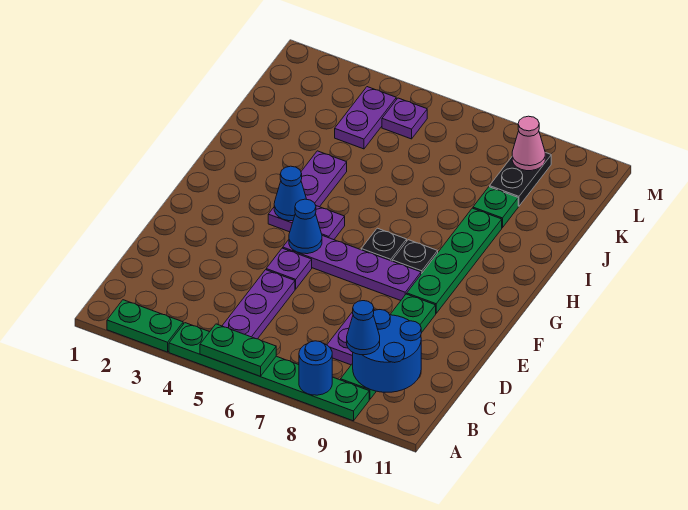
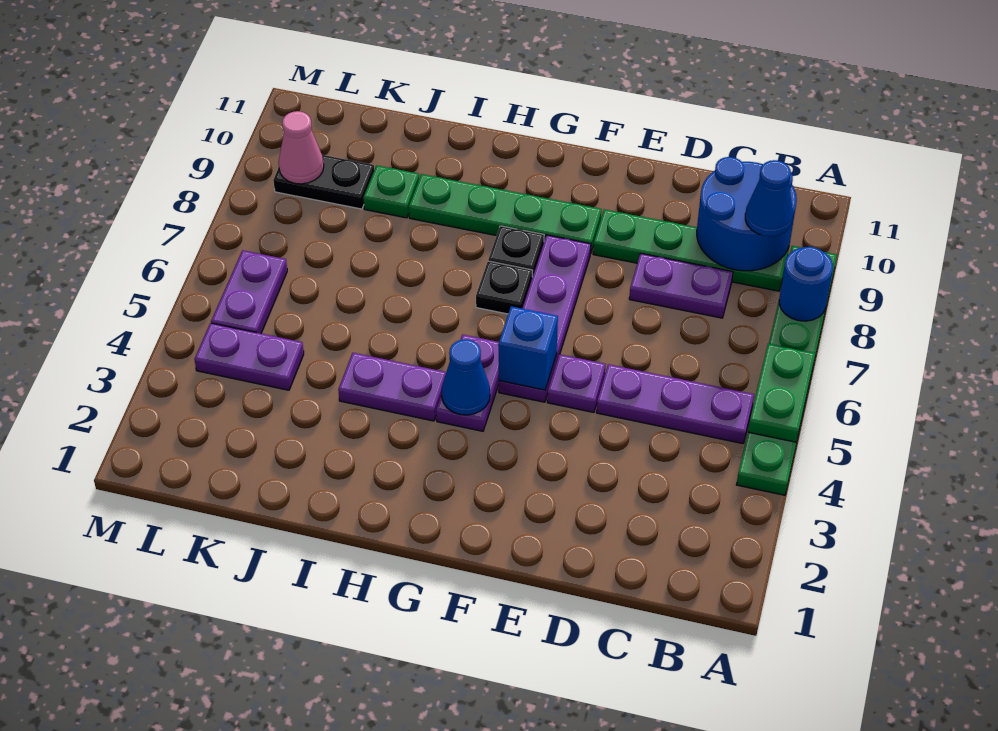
green plate A2:A3 level 1 -> none
blue cone F5 level 2 -> blue brick F5 level 2
purple plate L5 level 1 -> purple plate L5:L6 level 1

